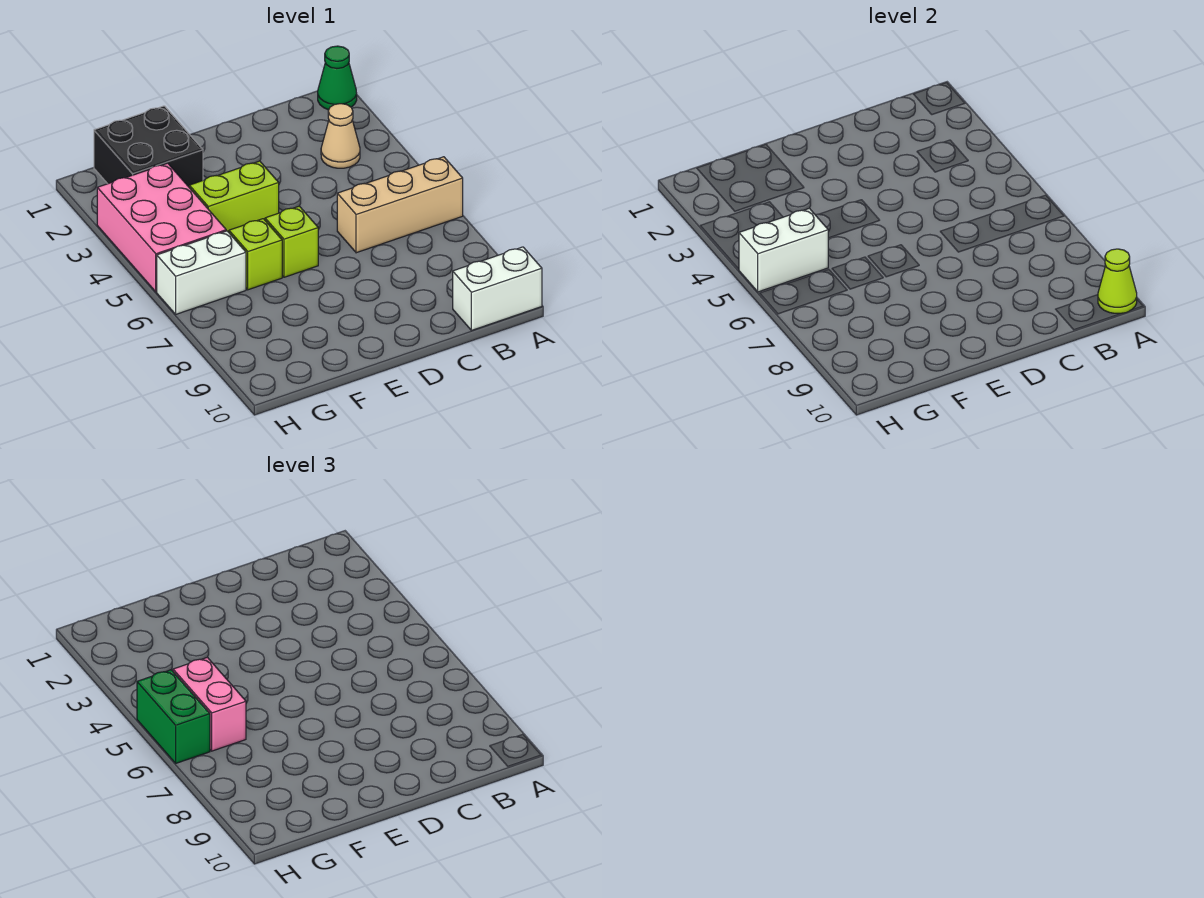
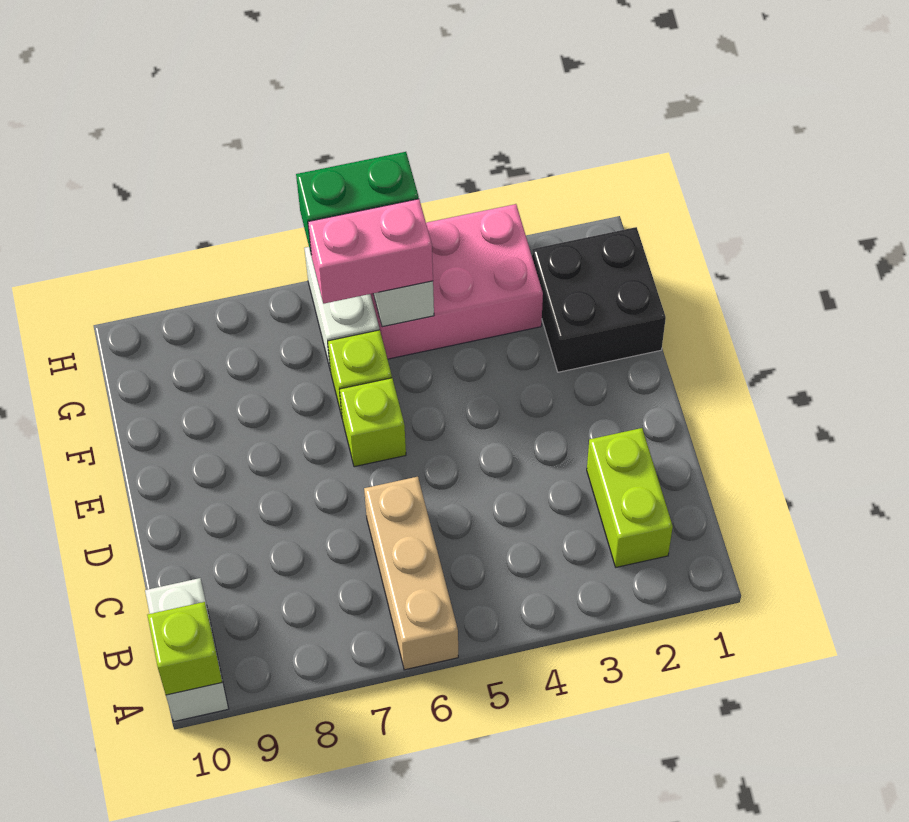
green cone A1 level 1 -> none
lime cone A10 level 2 -> lime brick A10 level 2
tan cone B3 level 1 -> none
lime brick E4:F4 level 1 -> lime brick B2:C2 level 1

